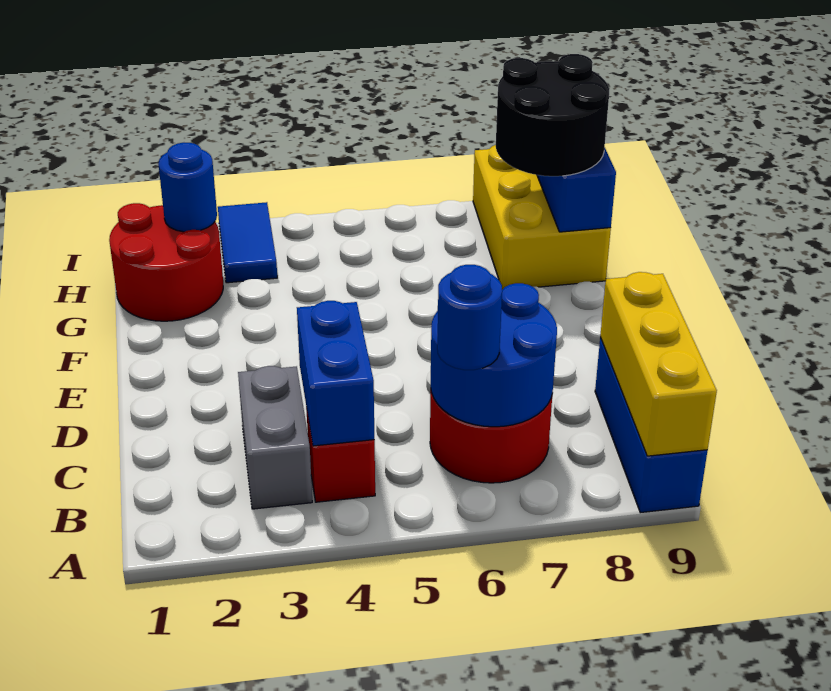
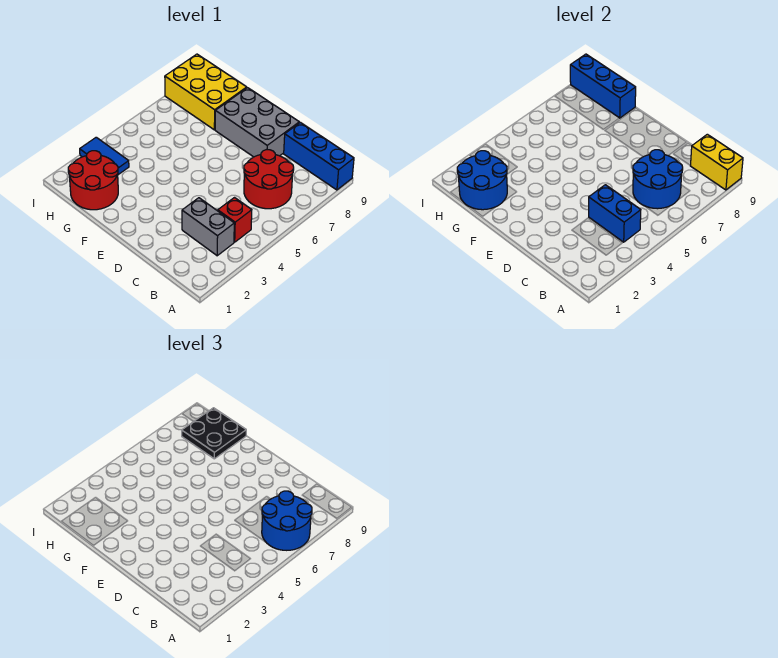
yellow brick A9:C9 level 2 -> yellow brick A9:B9 level 2
blue round brick B6 level 3 -> blue round brick A6:B7 level 3
none -> grey brick D8:F9 level 1
black round brick G8:H9 level 3 -> black plate G8:H9 level 3
blue round brick H2 level 2 -> blue round brick G1:H2 level 2

